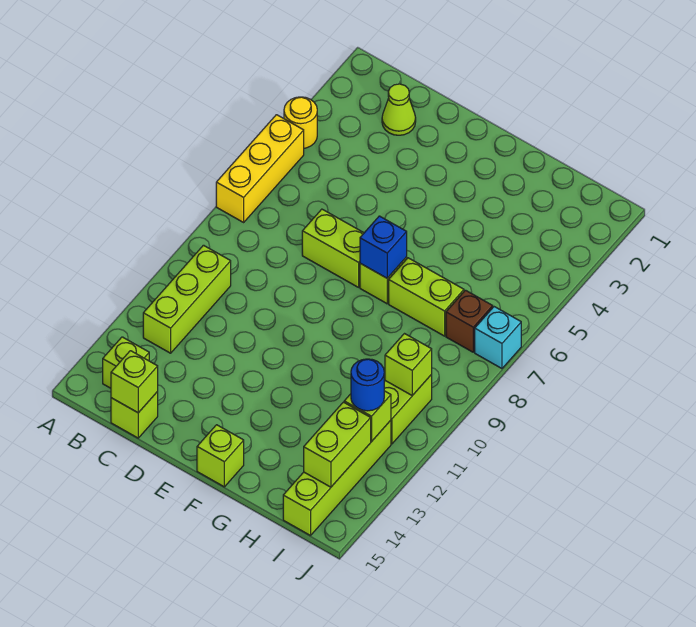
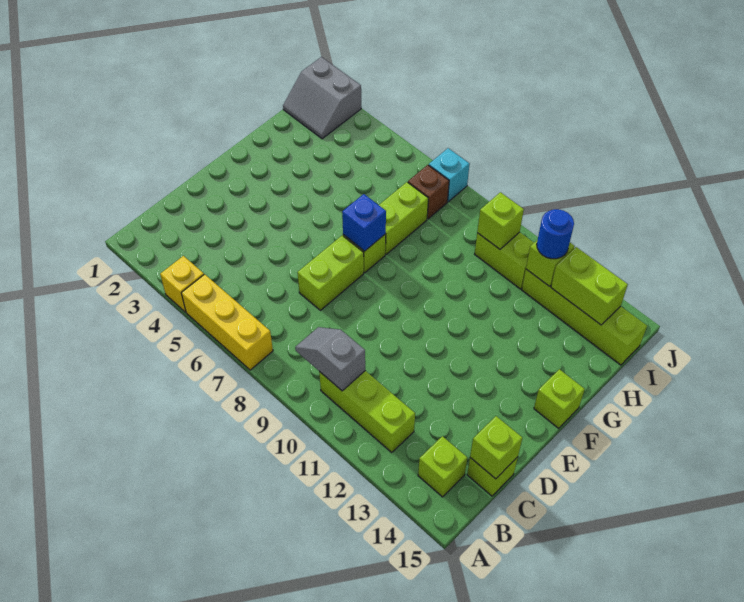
yellow round brick A4 level 1 -> yellow brick A4 level 1
none -> grey slope B9:B10 level 2 top 10
lime cone C2 level 1 -> none
none -> grey slope I1:J2 level 1 top J

